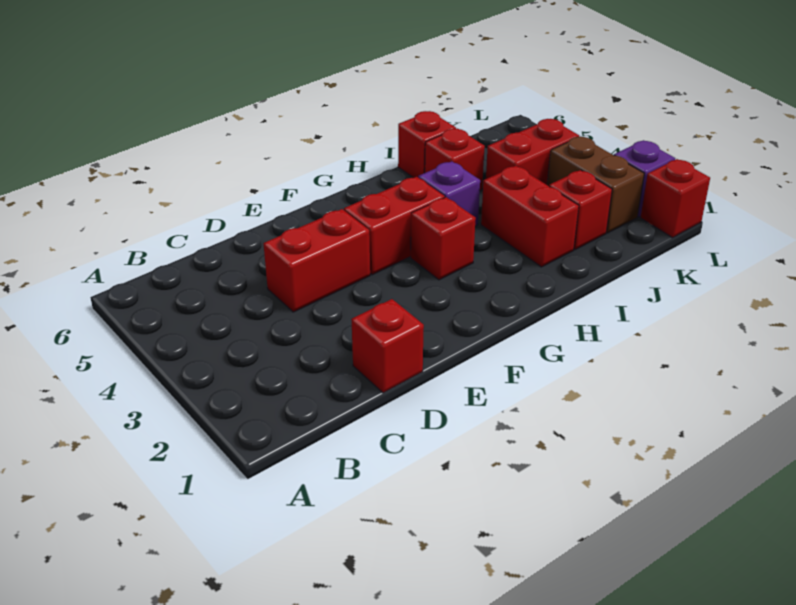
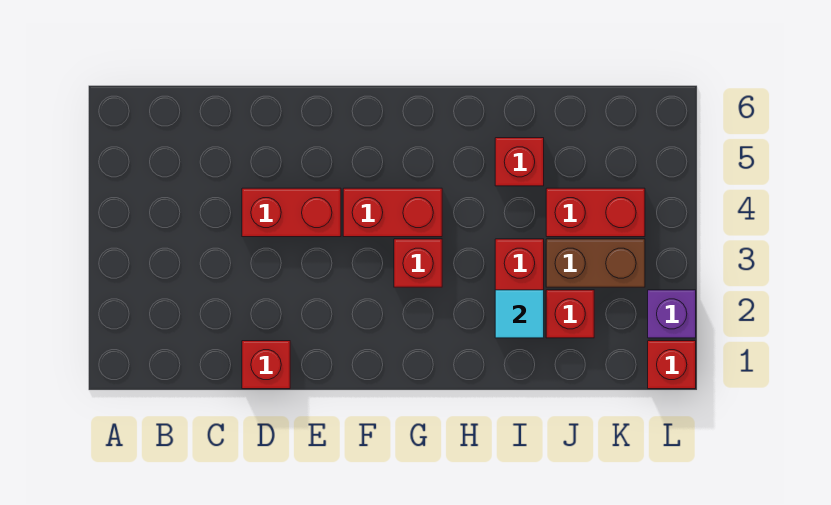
purple brick H4 level 1 -> none
none -> cyan tile I2 level 2
red brick I6 level 1 -> none
brown brick K2:K3 level 1 -> brown brick J3:K3 level 1

